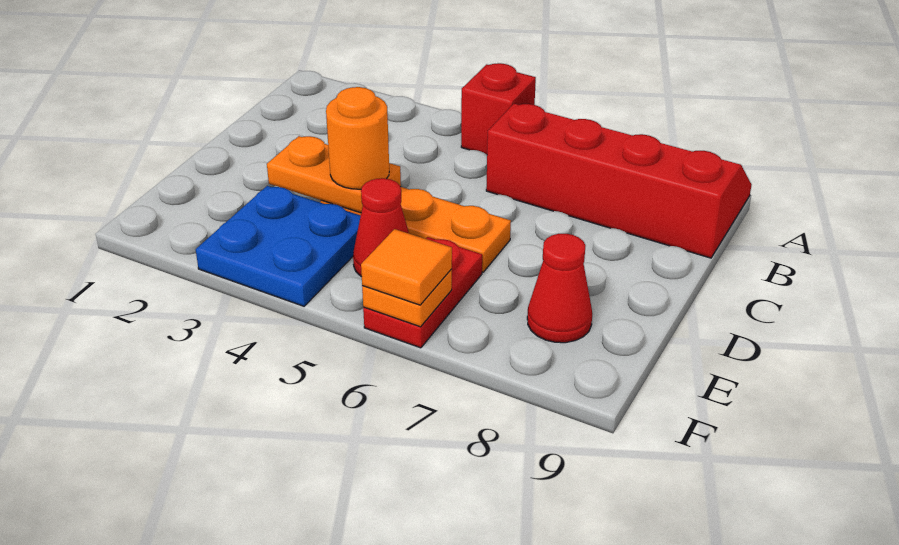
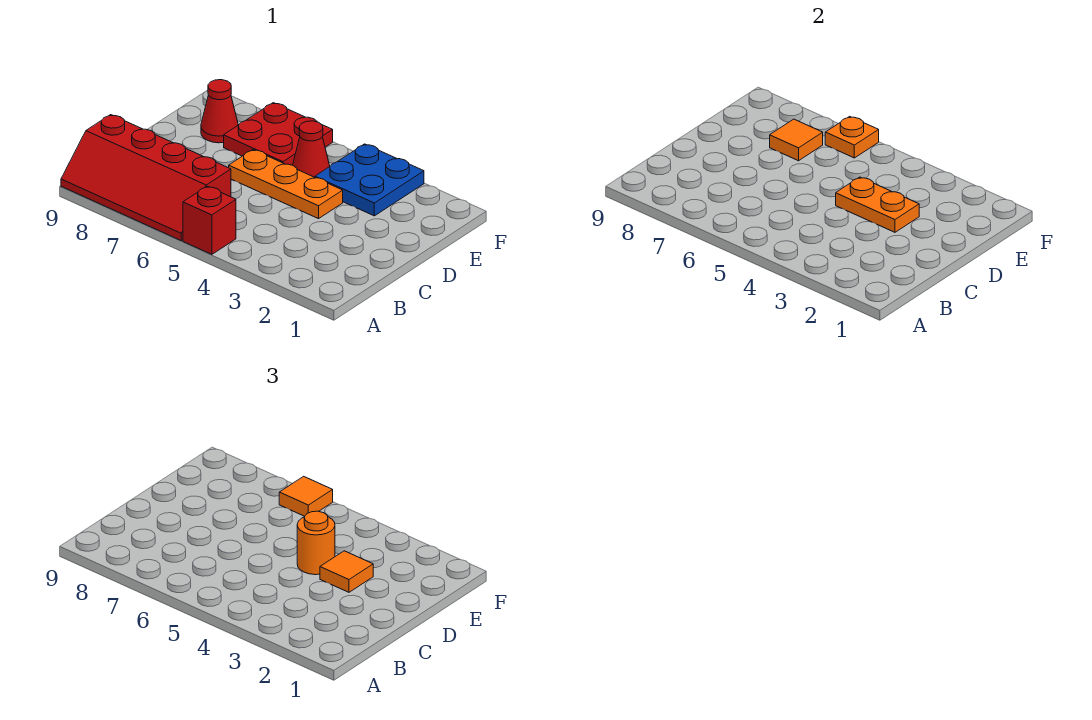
none -> orange tile D3 level 3
red plate E6:F6 level 1 -> red plate E6:F7 level 1
none -> orange tile E7 level 2

